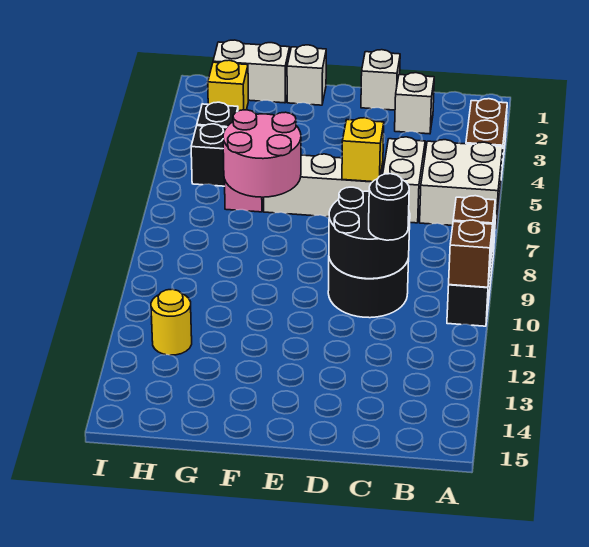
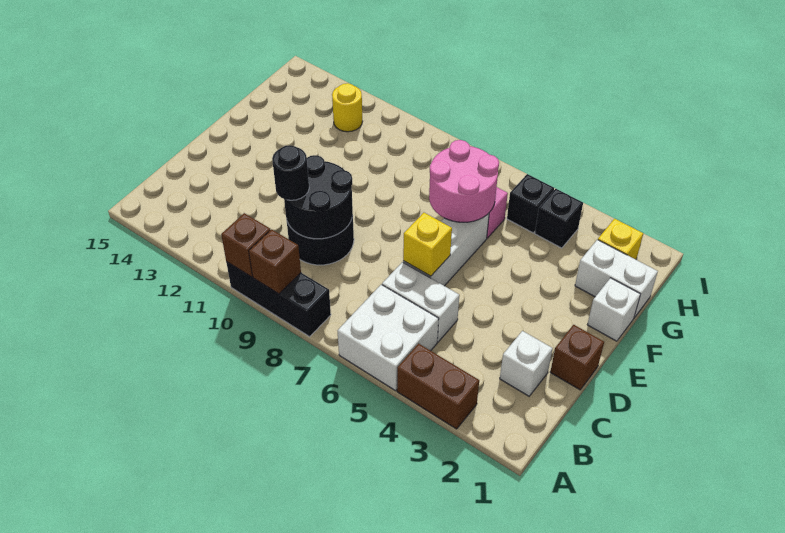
white brick D1 level 1 -> brown brick D1 level 1
white brick G1:H1 level 1 -> white brick G1:G2 level 1

